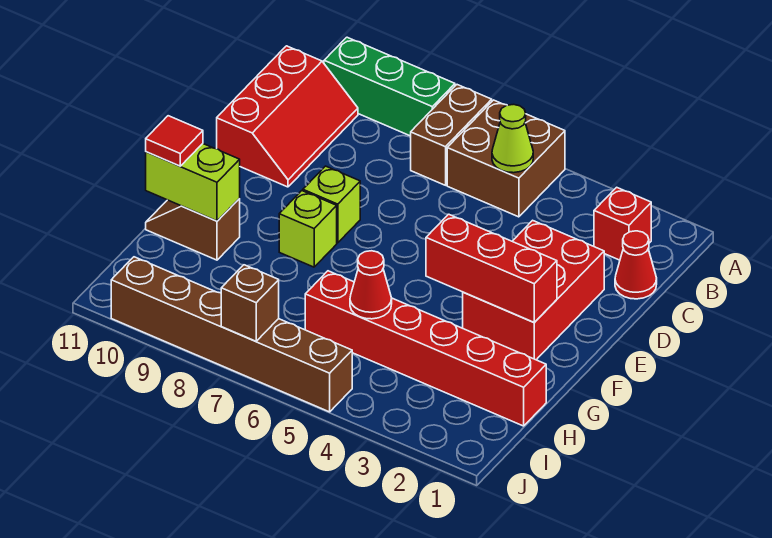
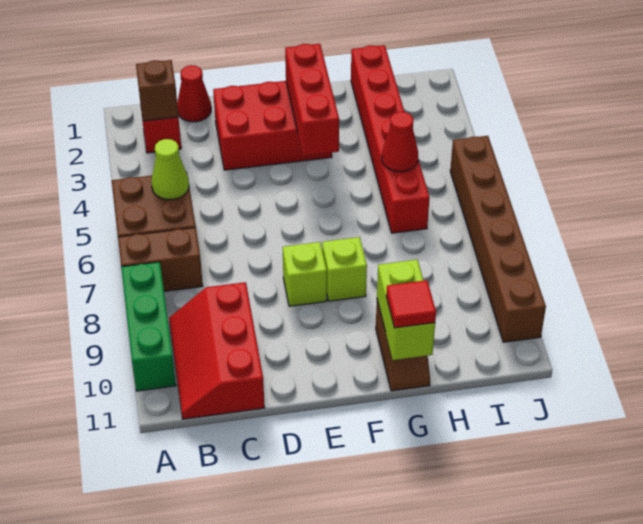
red slope B10:D11 level 1 top 11 -> red slope B9:C11 level 1 top C
brown brick J7 level 2 -> brown brick B2 level 2

